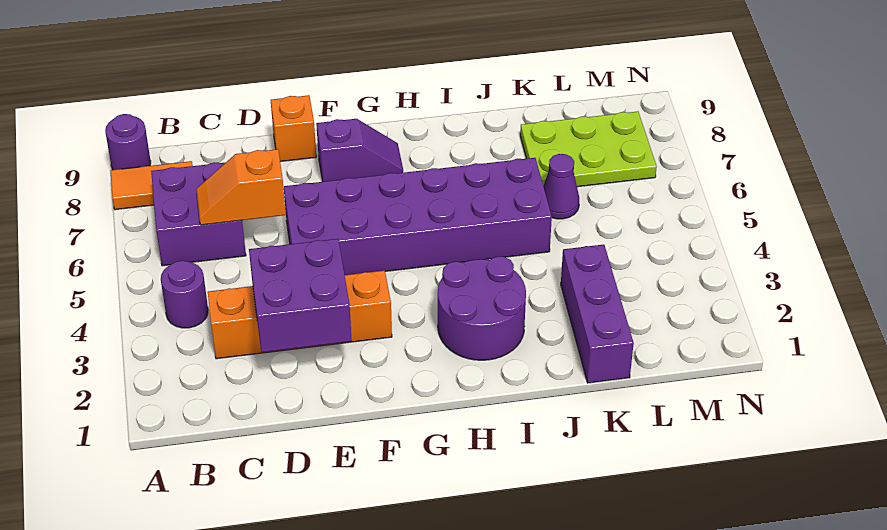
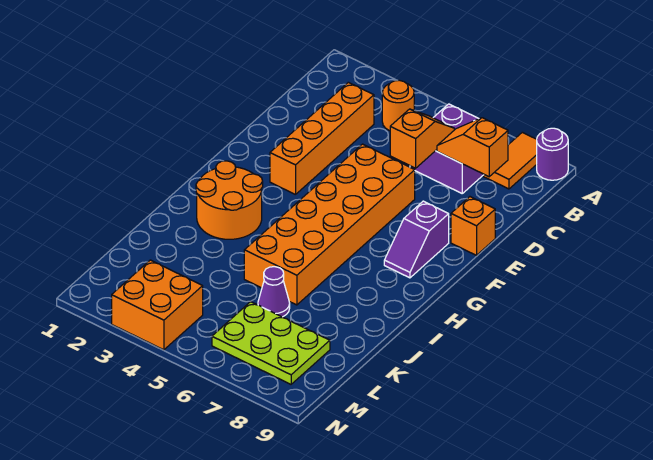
purple round brick B4 level 1 -> orange round brick B4 level 1
none -> orange slope C7:C8 level 2 top 8
purple brick D2:E3 level 2 -> none
purple brick E5:J6 level 1 -> orange brick E5:J6 level 1
purple round brick H2:I3 level 1 -> orange round brick H2:I3 level 1
purple brick K1:K3 level 1 -> none
lime plate K7:M8 level 1 -> lime plate L6:M8 level 1
none -> orange brick M3:N4 level 1

